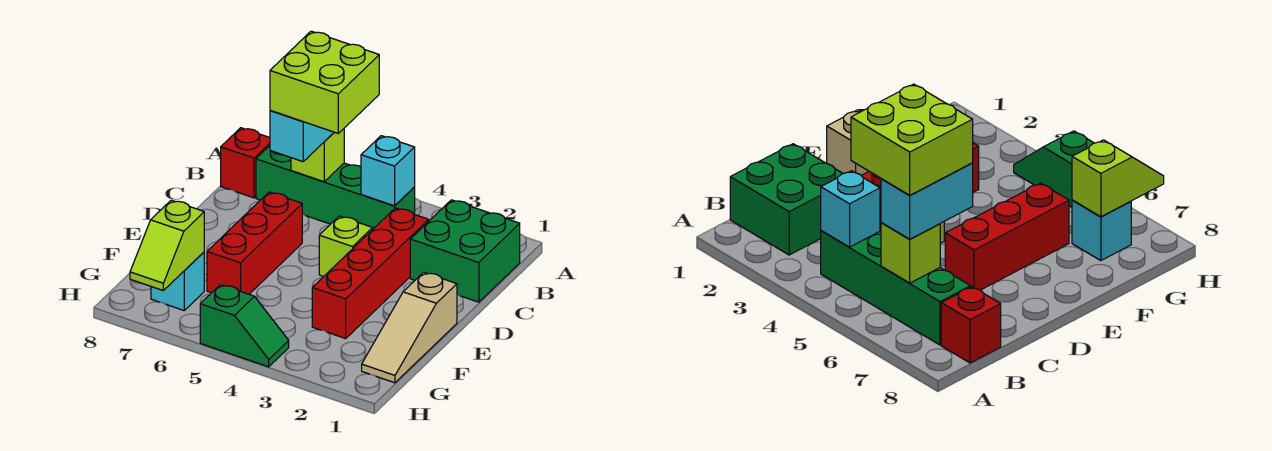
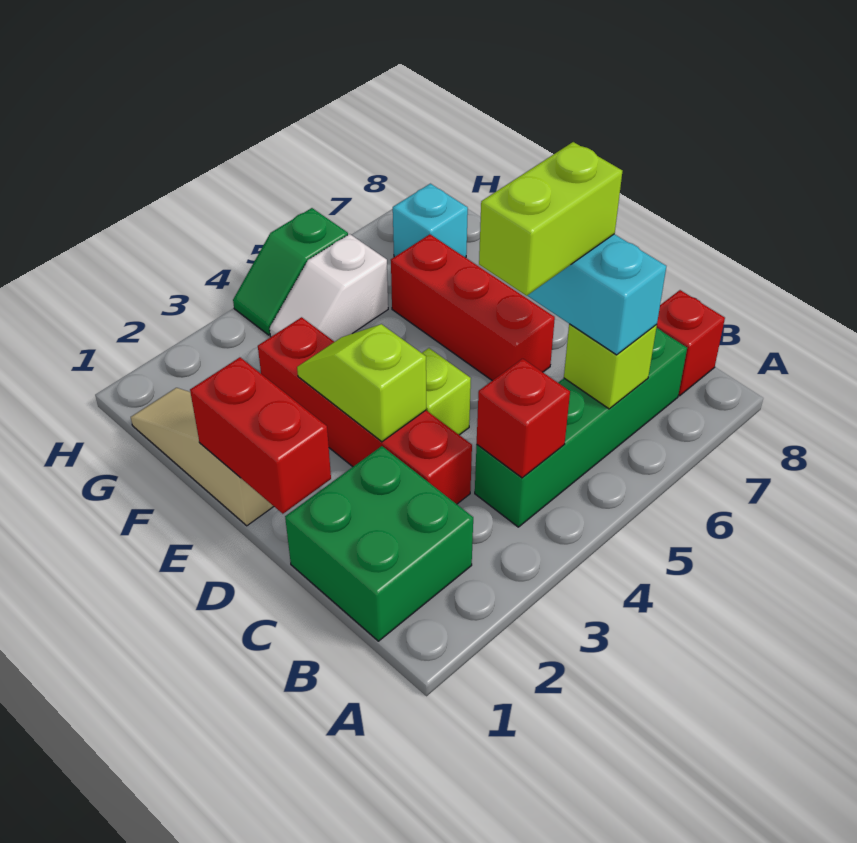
cyan brick B4 level 2 -> red brick B4 level 2
lime brick B5:C6 level 4 -> lime brick C5:C6 level 4
none -> red brick D1:E1 level 2
none -> white slope G4:G5 level 1 top 5
lime slope G7:H7 level 2 top G -> lime slope D3:E3 level 2 top D

